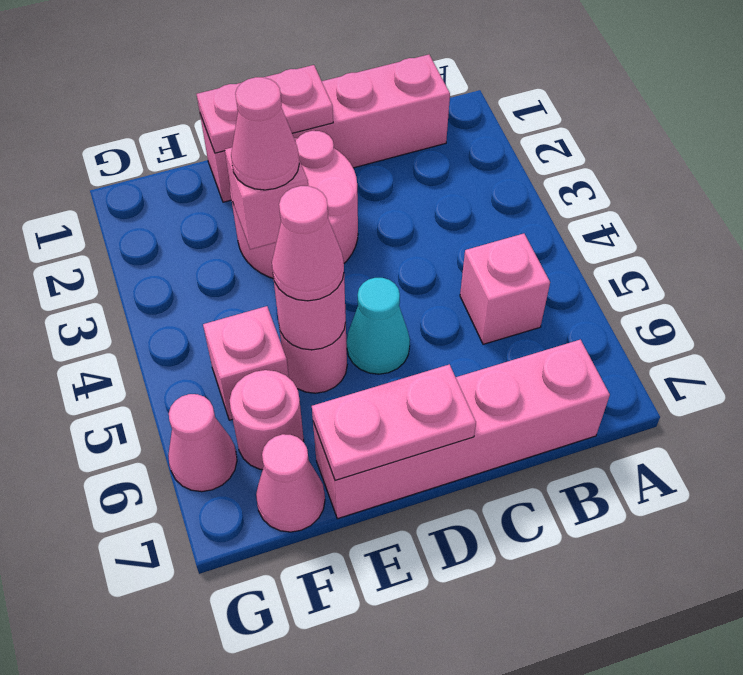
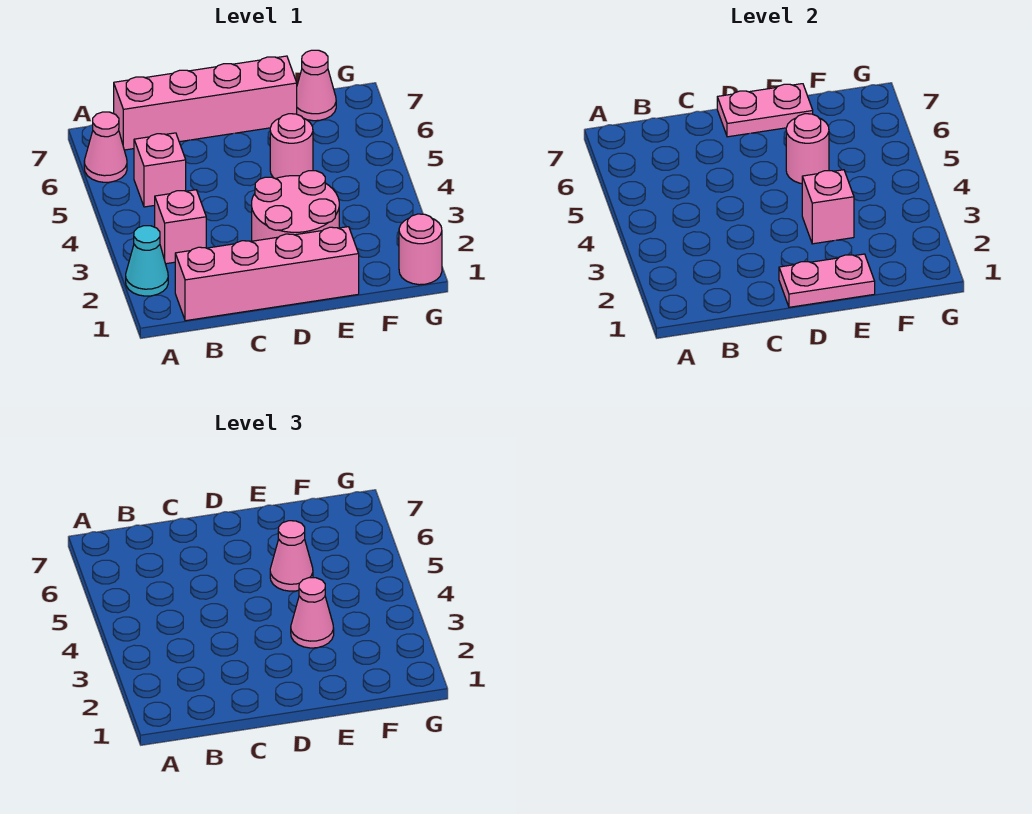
cyan cone D5 level 1 -> cyan cone A2 level 1
pink brick F5 level 1 -> pink brick B3 level 1
pink round brick F6 level 1 -> pink round brick G1 level 1
pink cone G6 level 1 -> pink cone A6 level 1

